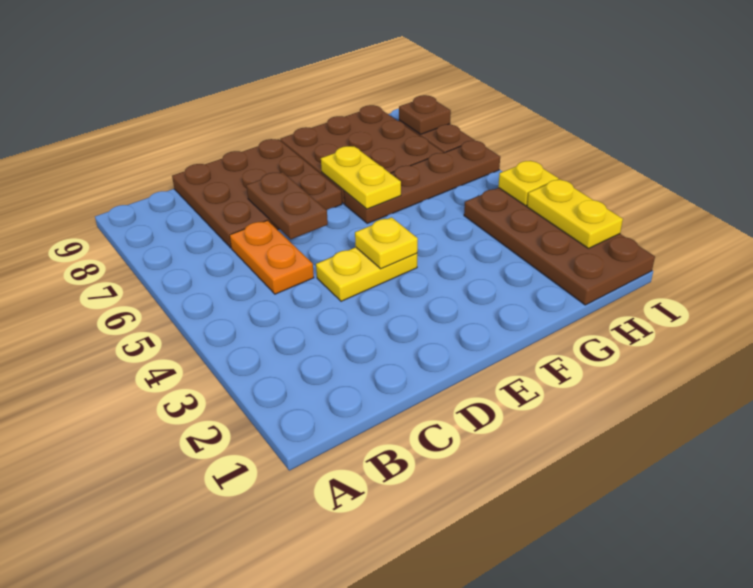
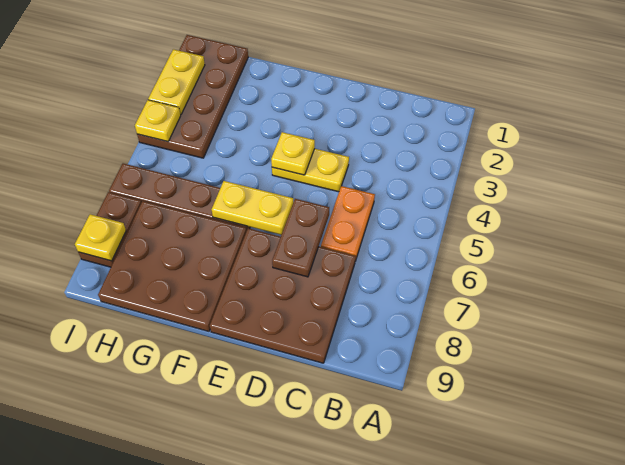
yellow plate F6:F7 level 2 -> yellow plate E6:F6 level 2
brown plate I8 level 2 -> yellow plate I8 level 2

